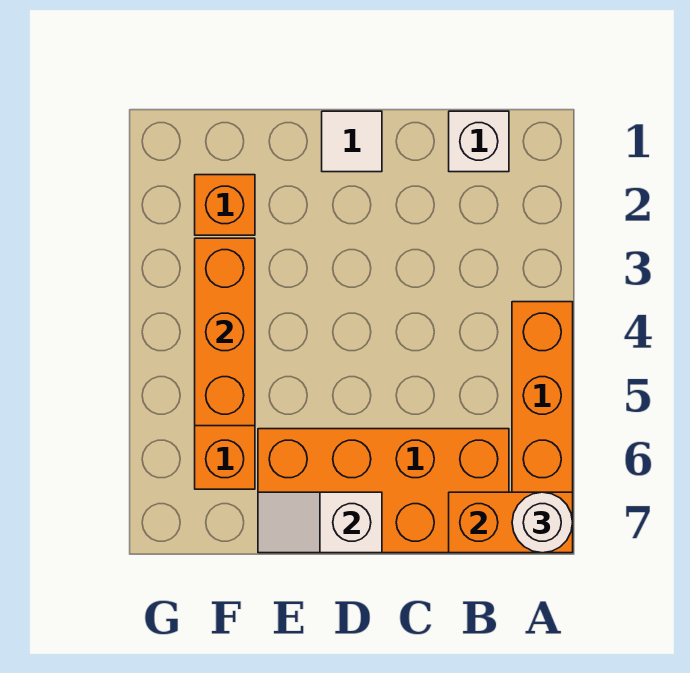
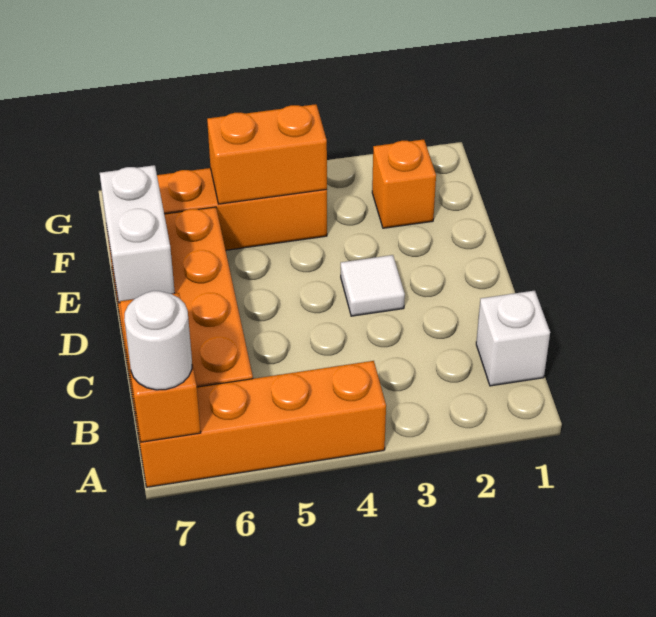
white tile D1 level 1 -> white tile D3 level 1
white slope D7:E7 level 2 top D -> white brick D7:E7 level 2
orange brick F3:F5 level 2 -> orange brick F4:F5 level 2

